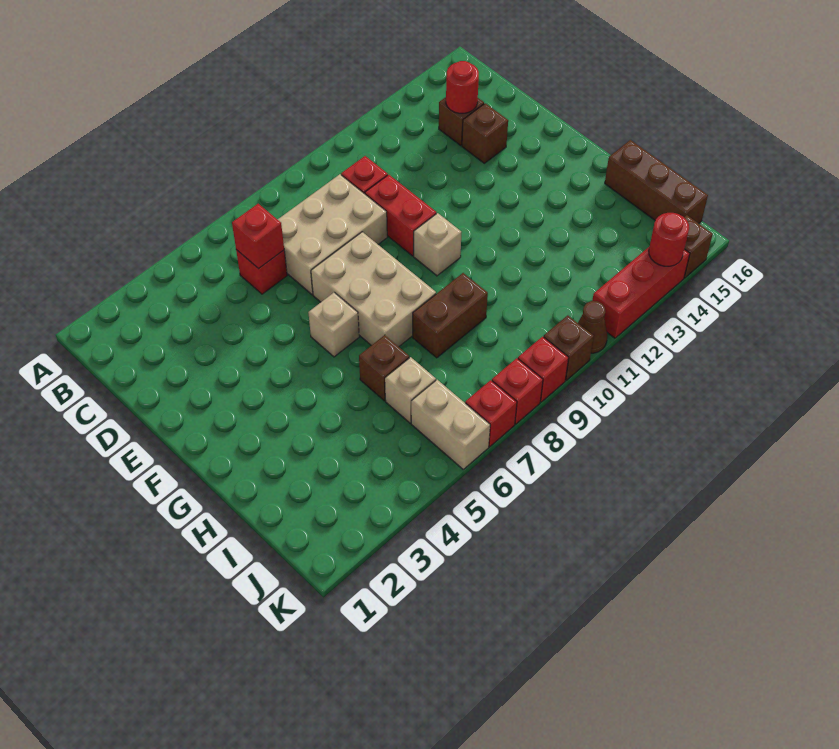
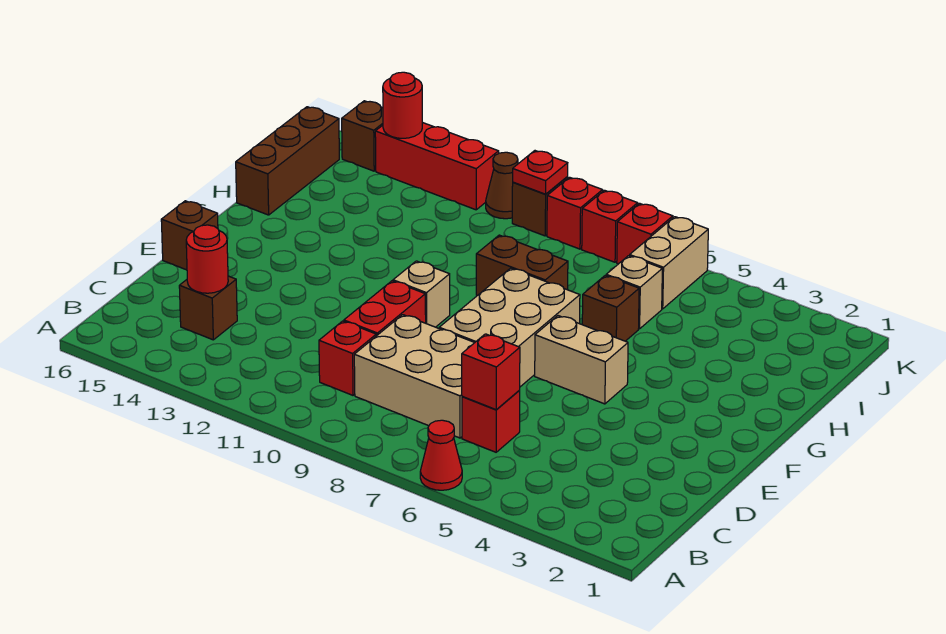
none -> red cone A6 level 1
brown brick D14 level 1 -> brown brick E16 level 1
tan brick F6 level 1 -> tan brick F5:F6 level 1
none -> red plate K10 level 2

